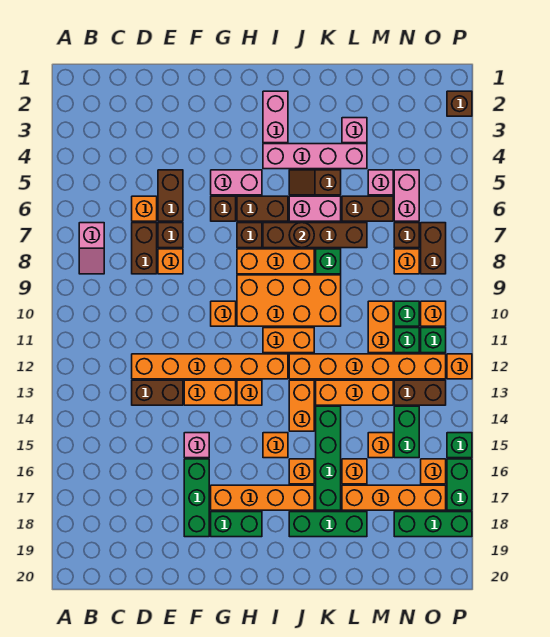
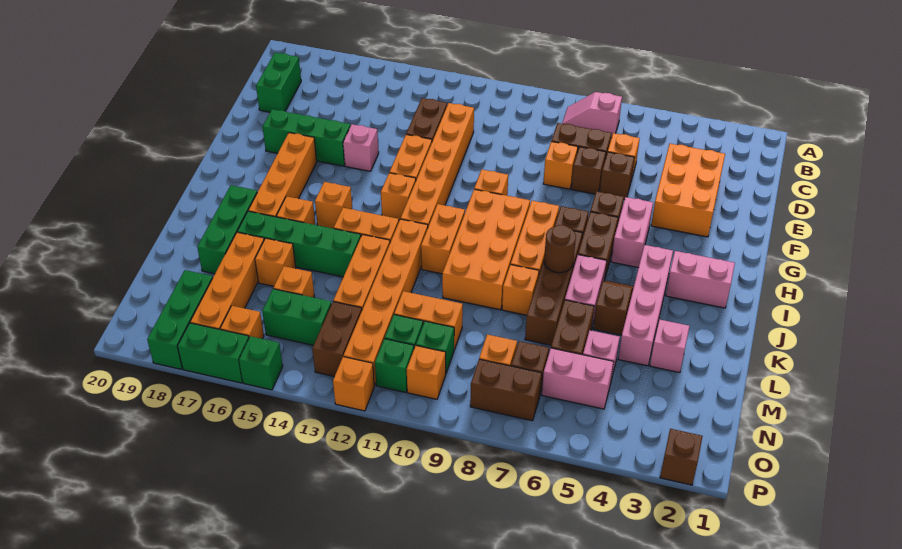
none -> orange brick D3:F4 level 1
brown brick E5:E6 level 1 -> brown brick E6 level 1
green brick G18:H18 level 1 -> green brick C19:D19 level 1
green brick K8 level 1 -> orange brick K8 level 1

